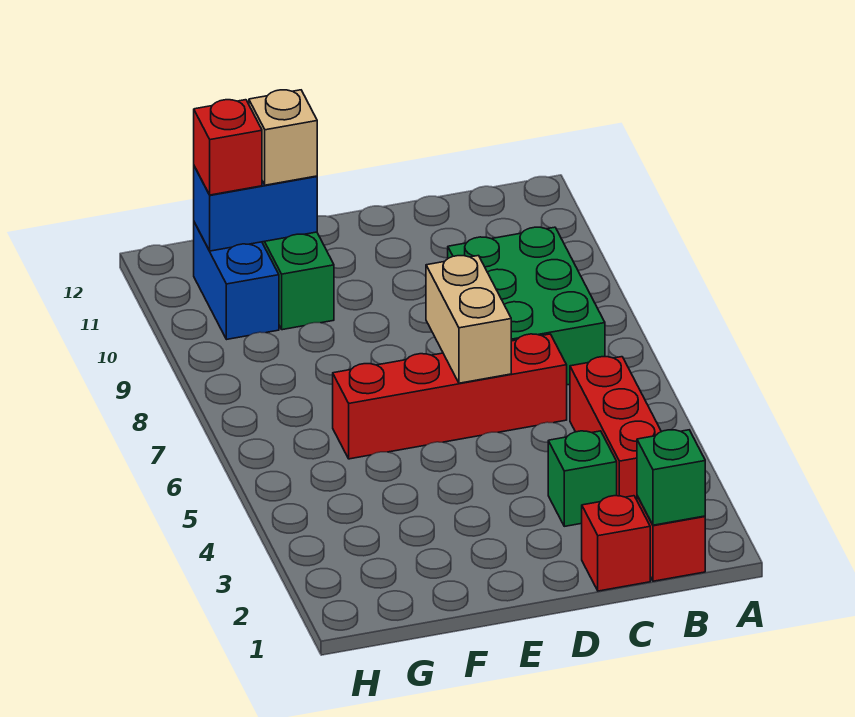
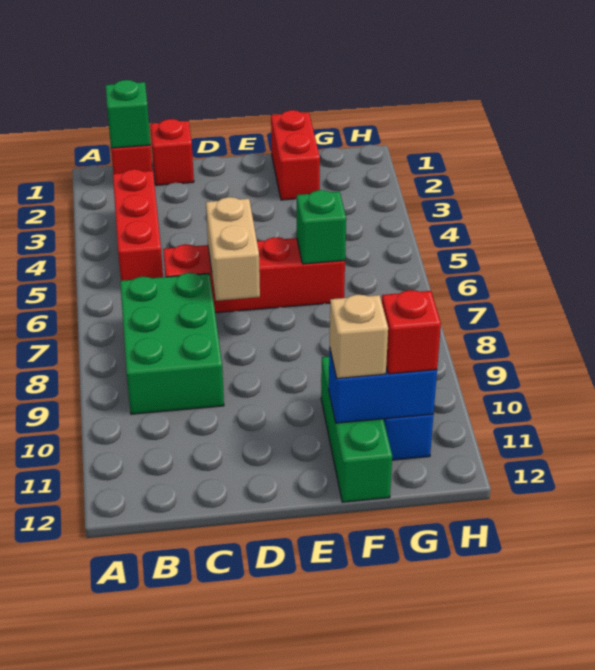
green brick C3 level 1 -> green brick F6 level 2
none -> red brick F1:F2 level 1

